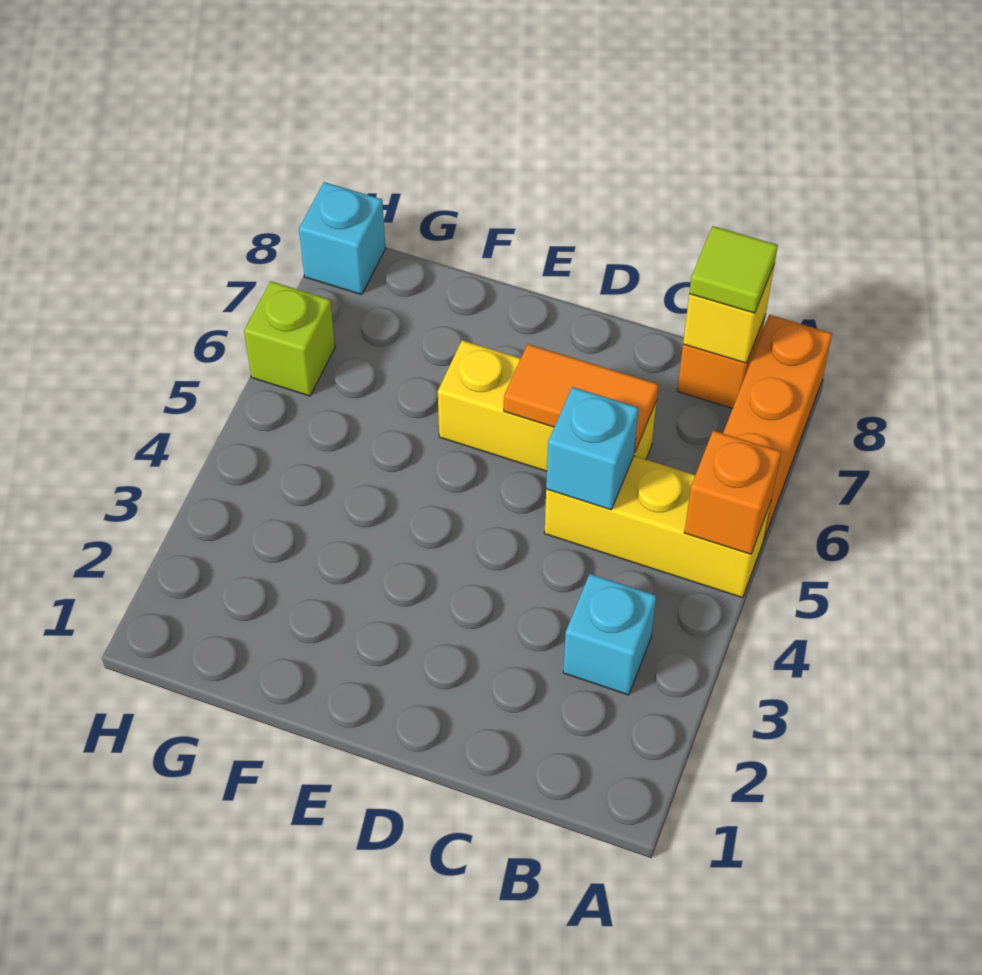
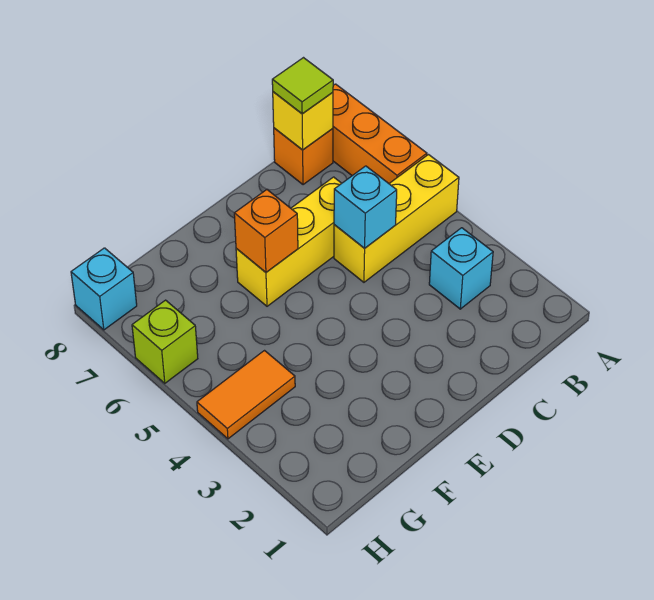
orange brick A5 level 2 -> orange brick E6 level 2
orange tile C6:D6 level 2 -> orange tile G4:H4 level 1

